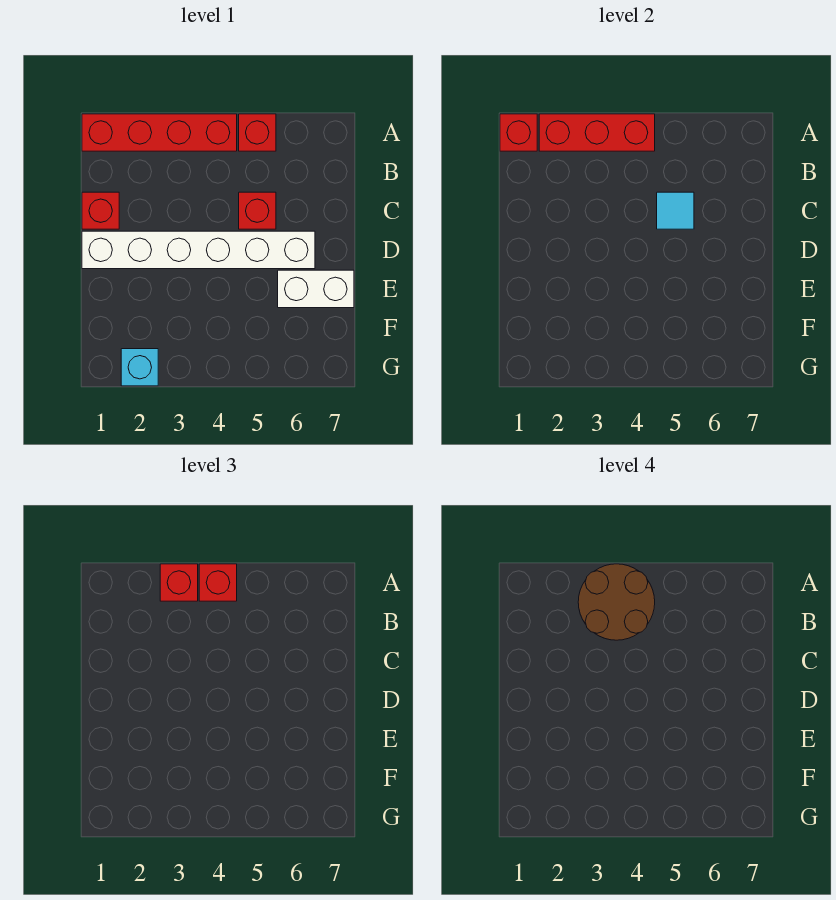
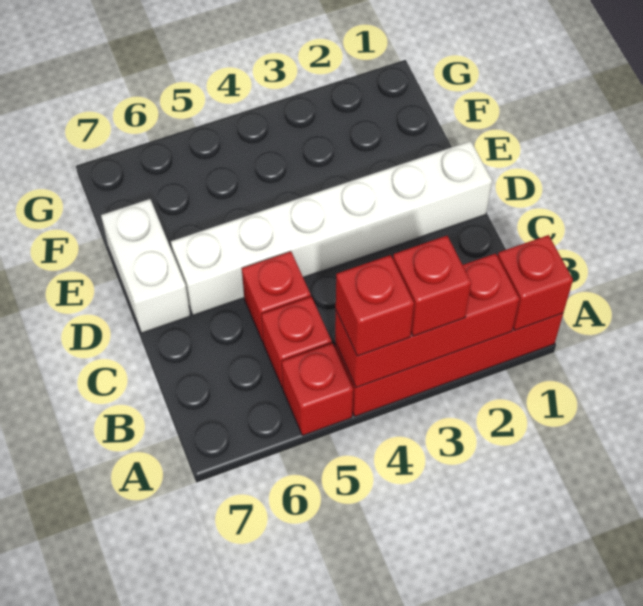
brown round brick A3:B4 level 4 -> none
red brick C1 level 1 -> red brick B5 level 1
cyan tile C5 level 2 -> none
white brick E6:E7 level 1 -> white brick D7:E7 level 1
cyan brick G2 level 1 -> none

